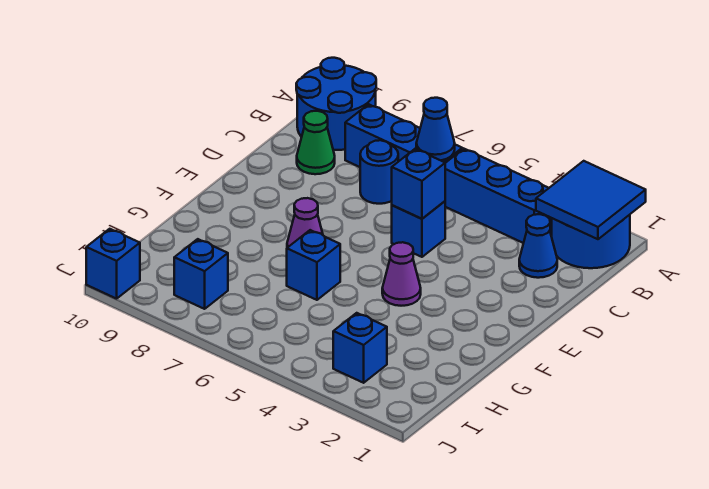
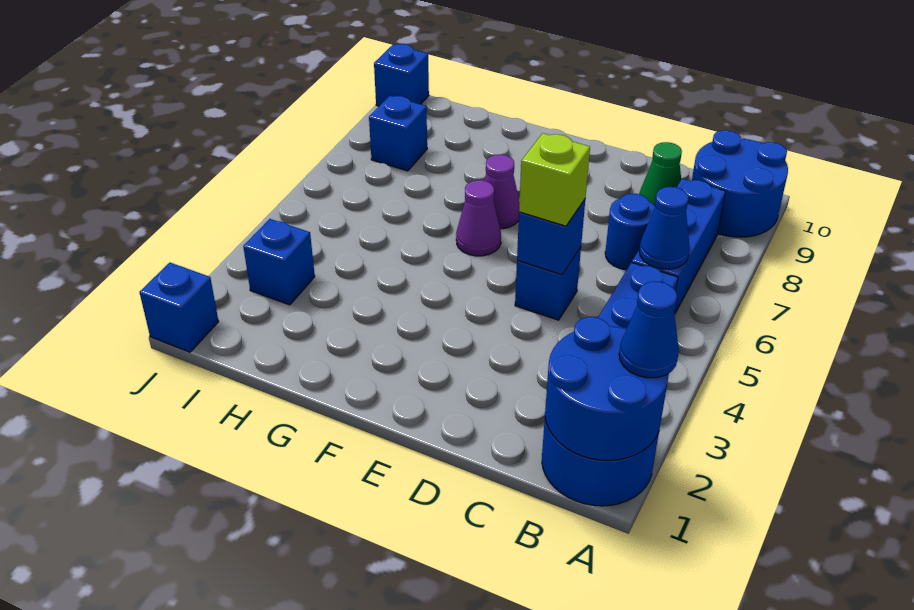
blue tile A1:B2 level 2 -> blue round brick A1:B2 level 2
blue cone C2 level 1 -> blue cone A2 level 3
none -> lime brick D5 level 3
purple cone F4 level 1 -> purple cone F6 level 1
blue brick G6 level 1 -> blue brick J1 level 1

